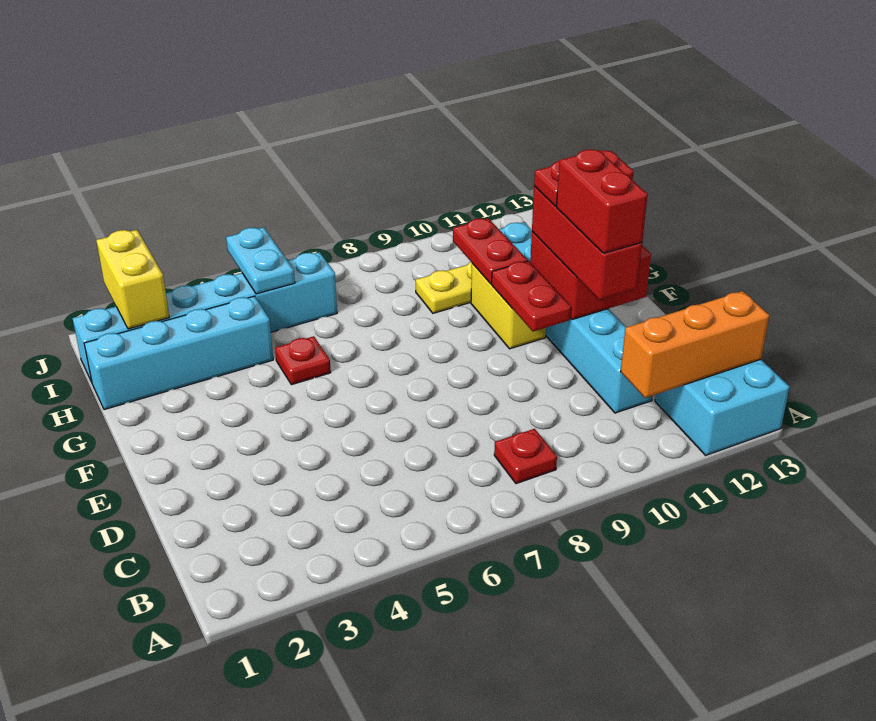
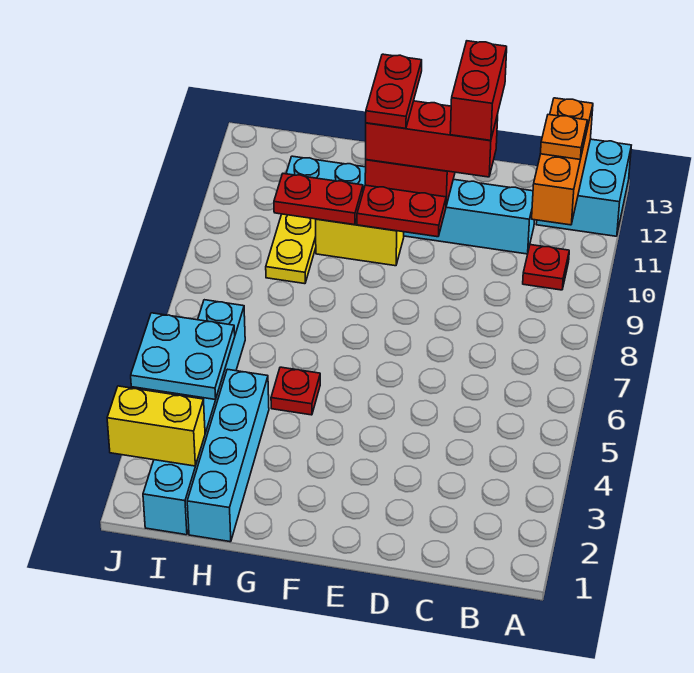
red plate B8 level 1 -> red plate B10 level 1
none -> orange plate B12 level 3
red brick D11:E11 level 4 -> red brick D11:D12 level 4
cyan plate I5:J5 level 2 -> cyan plate I4:J5 level 2

